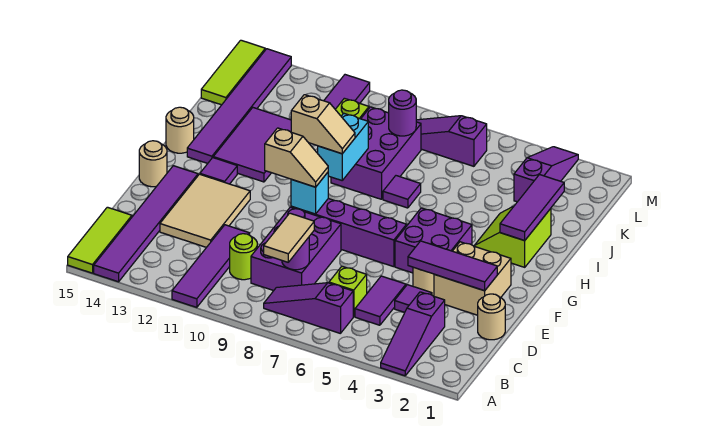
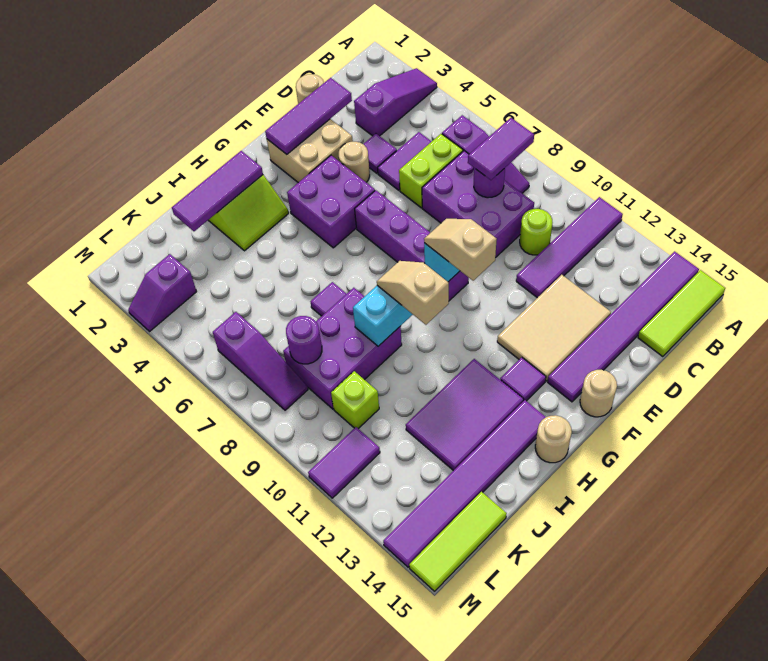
tan tile B8:C8 level 3 -> purple tile B8:C8 level 3
lime brick C6 level 1 -> lime brick C6:D6 level 1
purple brick C8:E9 level 1 -> purple brick C7:D9 level 1
purple tile E2:E4 level 2 -> purple tile D2:F2 level 2
purple slope K3:M3 level 1 top K -> purple slope L3:M3 level 1 top L

